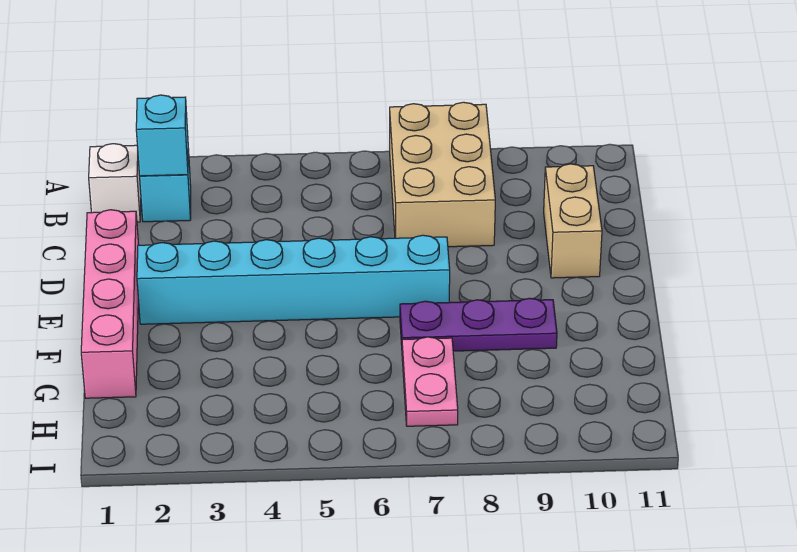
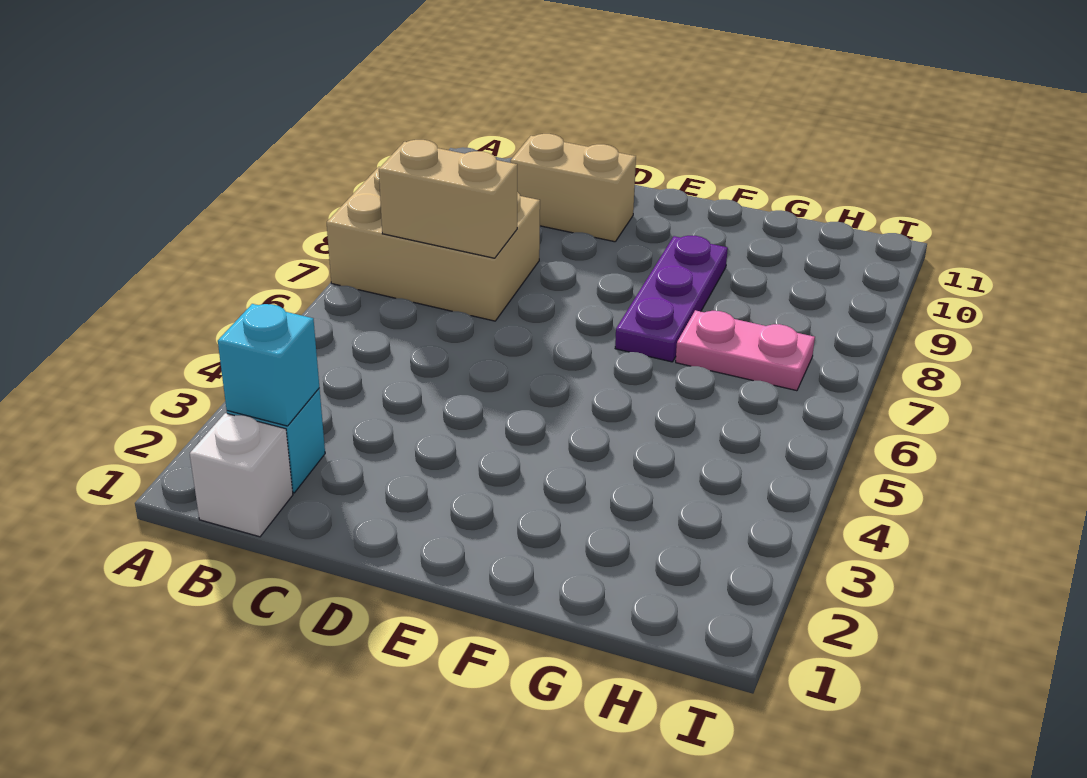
none -> tan brick B7:C7 level 2
pink brick D1:G1 level 1 -> none
cyan brick E2:E7 level 1 -> none

